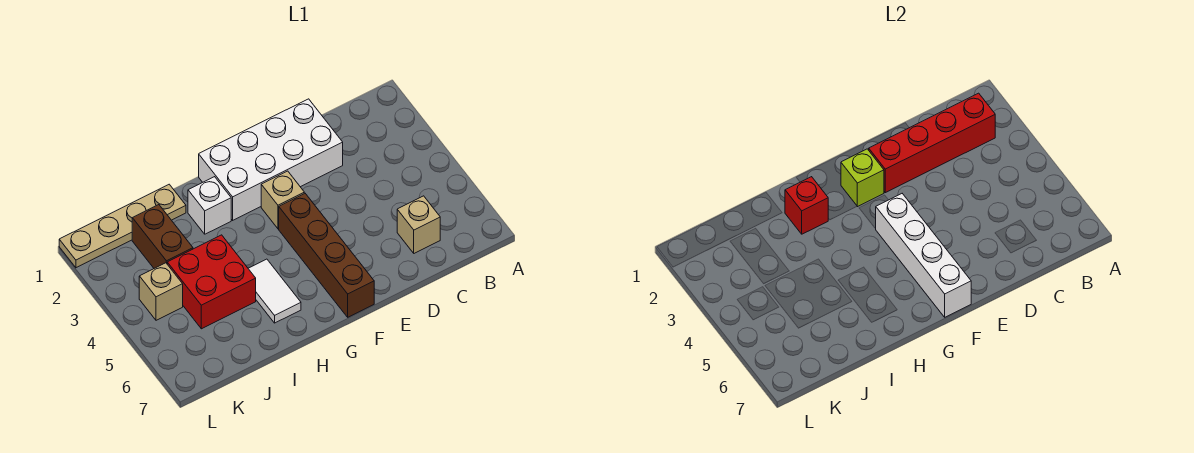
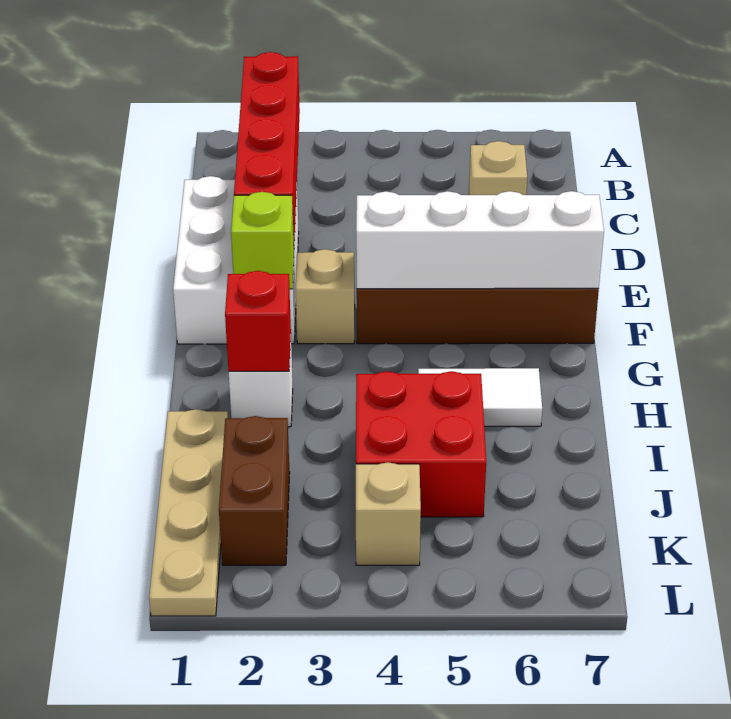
white brick D1:G2 level 1 -> white brick D1:F2 level 1
brown brick J2:J3 level 1 -> brown brick J2:K2 level 1

